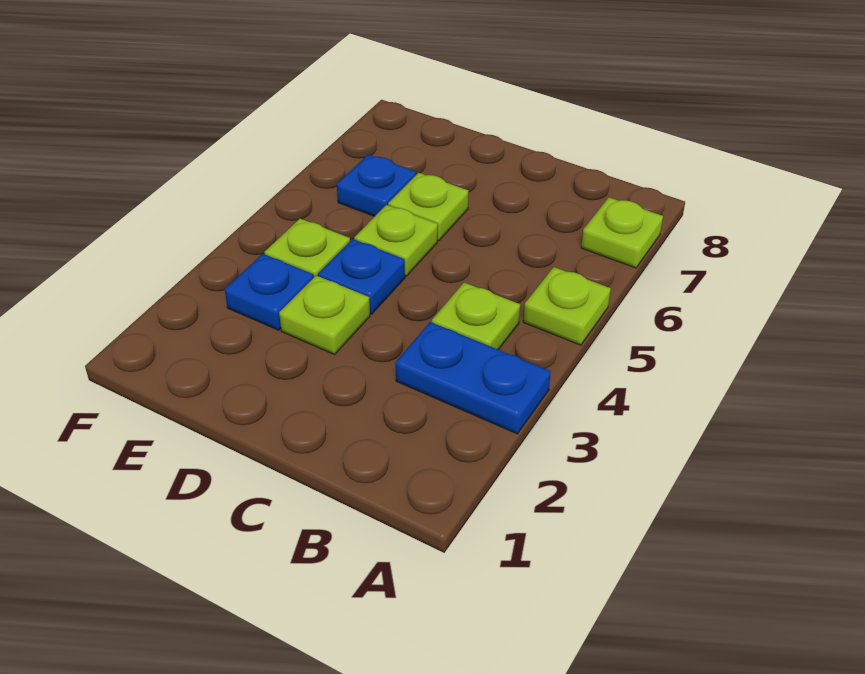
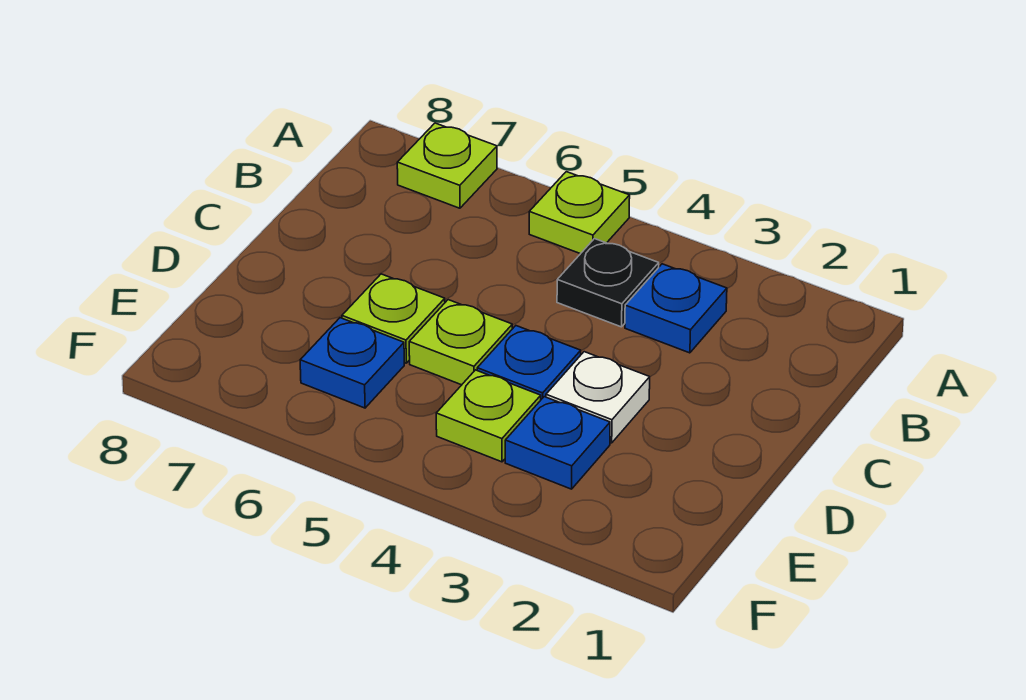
blue plate A3:B3 level 1 -> blue plate B3 level 1
lime plate B4 level 1 -> black plate B4 level 1
lime plate D3 level 1 -> white plate D3 level 1

